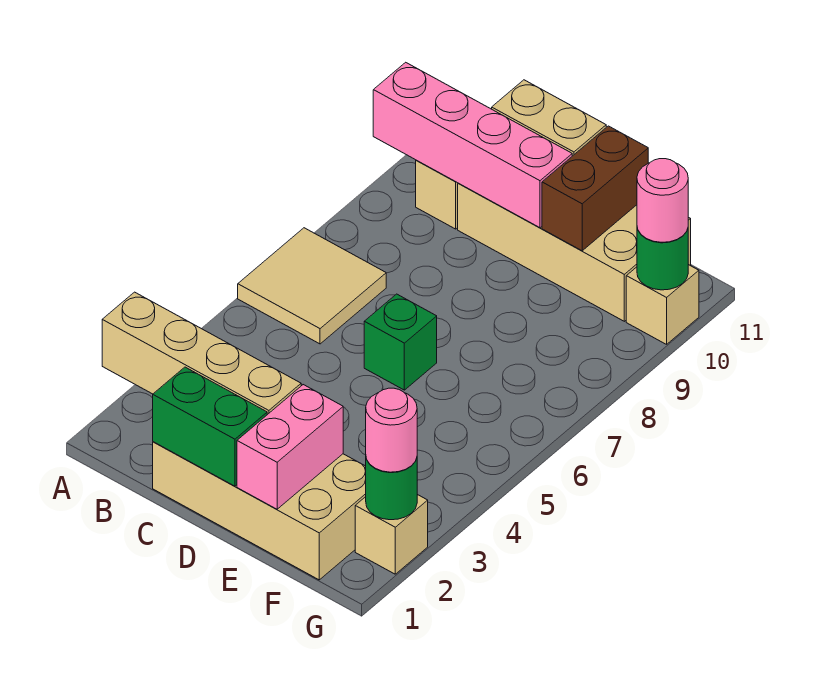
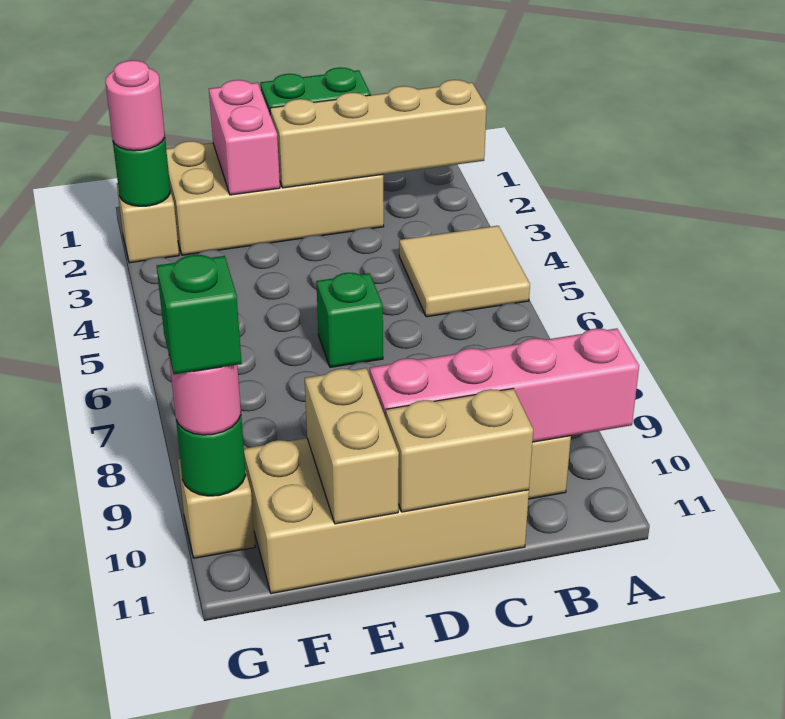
tan tile A6:B7 level 1 -> tan tile A4:B5 level 1
brown brick E10:E11 level 2 -> tan brick E10:E11 level 2
none -> green brick G10 level 4

